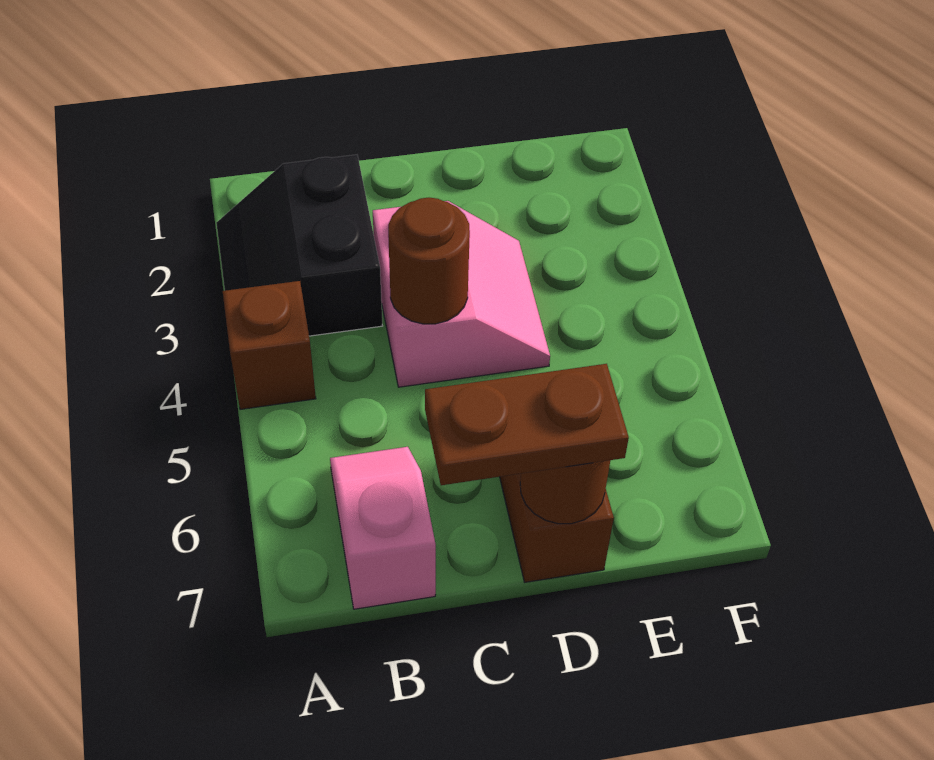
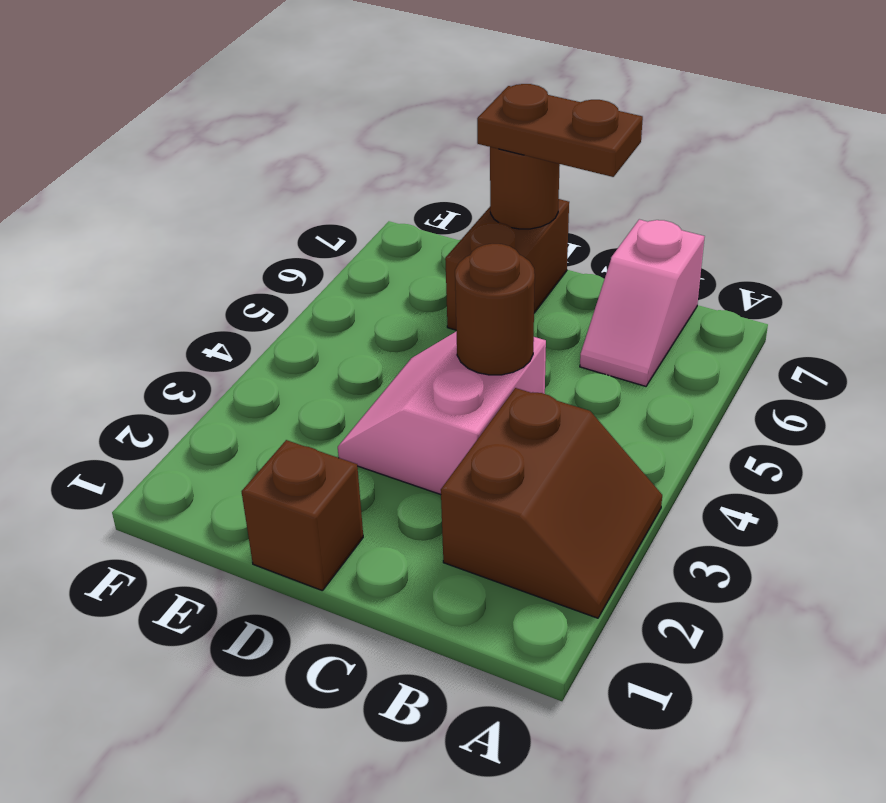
black slope A2:B3 level 1 top B -> brown slope A2:B3 level 1 top B
brown brick A4 level 1 -> brown brick D1 level 1

